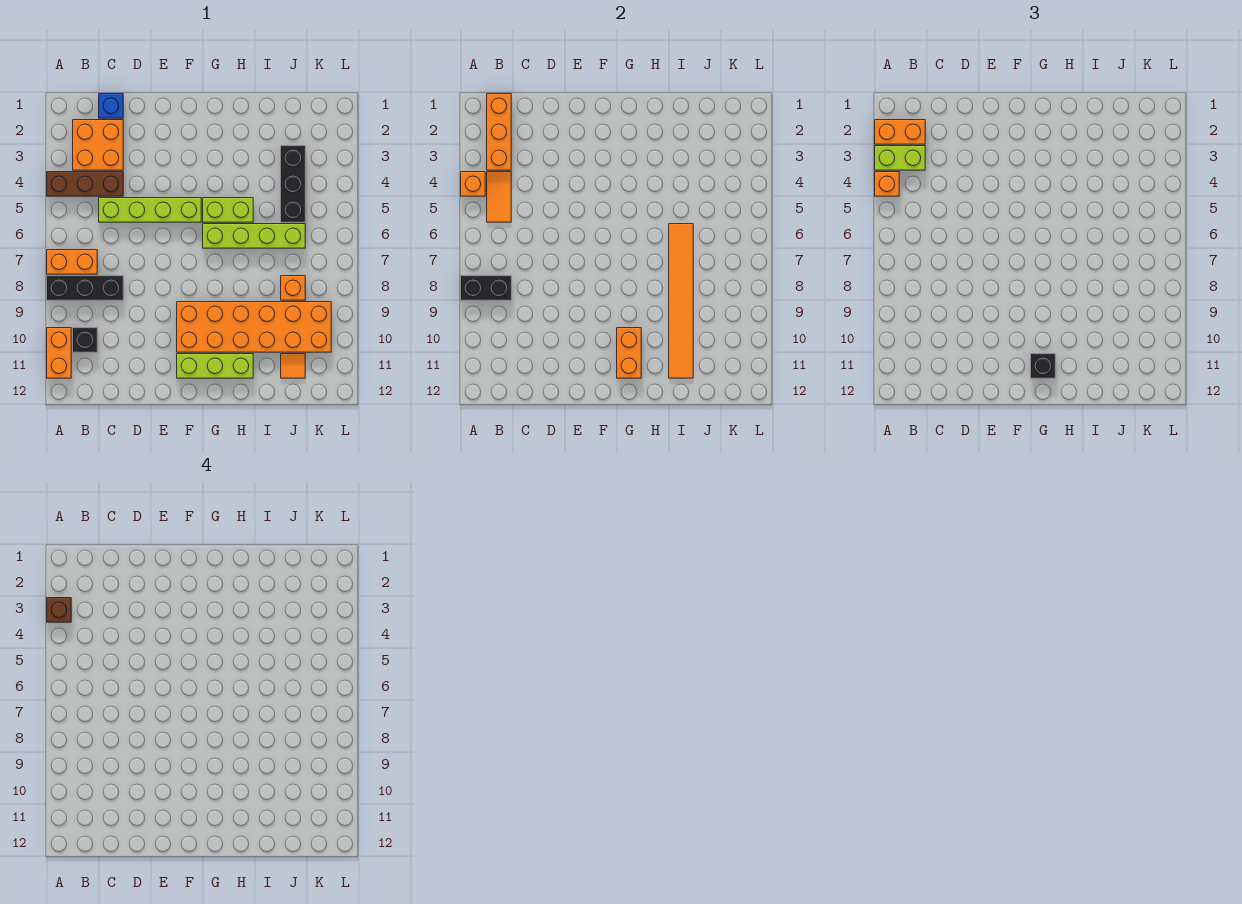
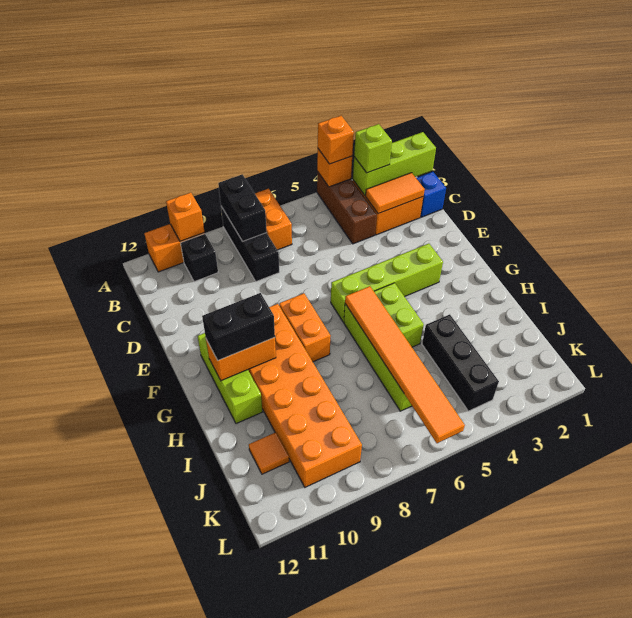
orange brick A2:B2 level 3 -> orange brick F8:G8 level 1
lime brick A3:B3 level 3 -> lime brick B3 level 3
brown brick A3 level 4 -> none
orange brick B1:B3 level 2 -> lime brick B1:B3 level 2
orange tile B4:B5 level 2 -> orange tile C2:C3 level 2
lime brick C5:F5 level 1 -> lime brick F3:F6 level 1
black brick G11 level 3 -> black brick G10:G11 level 3
orange tile I6:I11 level 2 -> orange tile G6:L6 level 2
black brick J3:J5 level 1 -> black brick I4:K4 level 1
orange brick J8 level 1 -> orange brick A10 level 2

